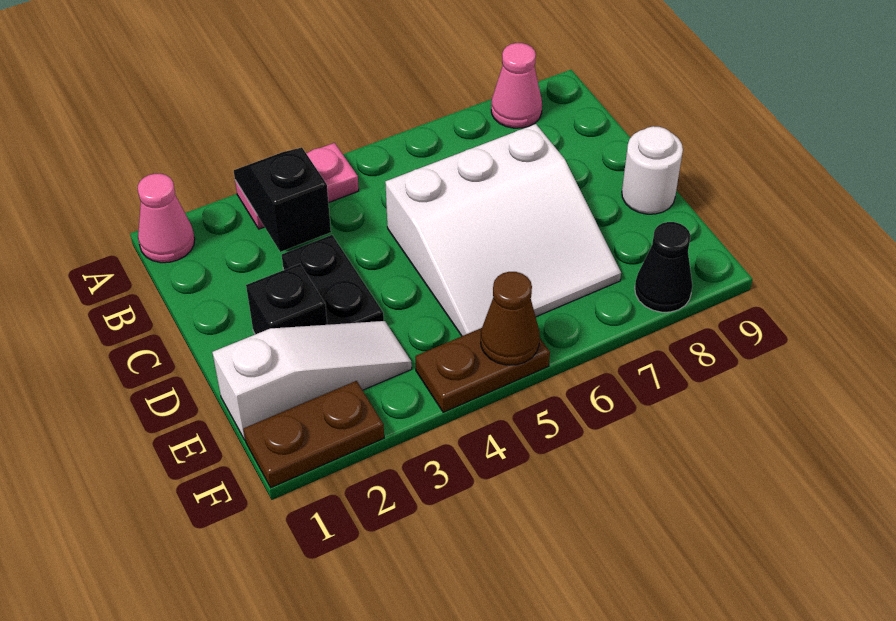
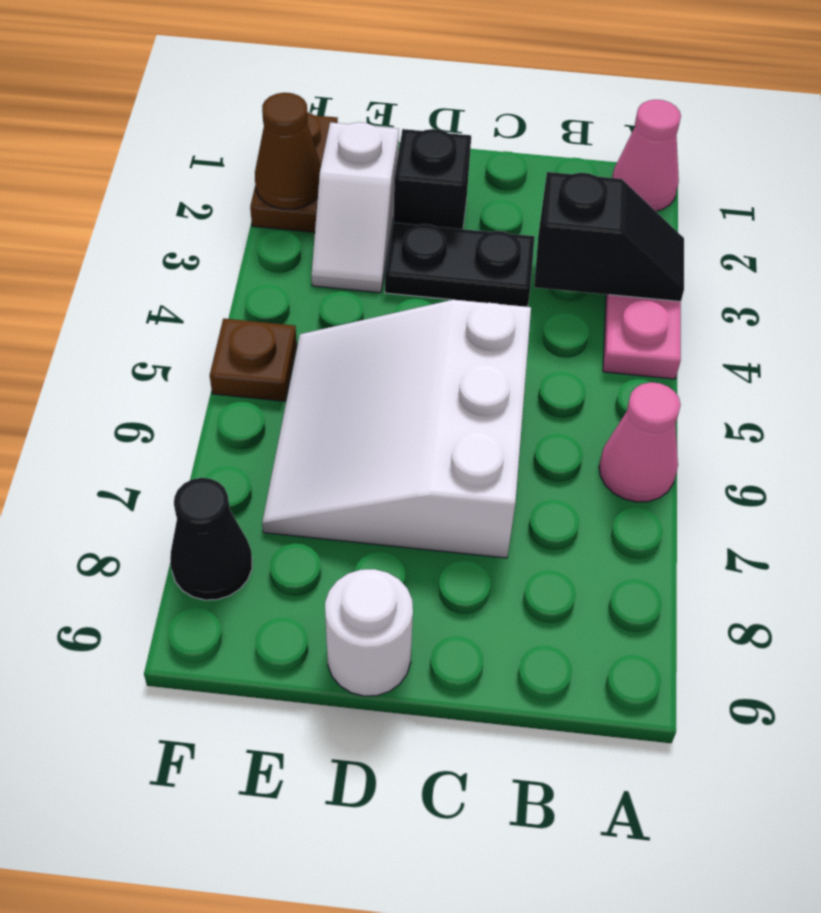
pink cone A8 level 1 -> pink cone A6 level 1
white slope E1:E3 level 1 top 1 -> white slope E2:E3 level 1 top 2
brown plate F4:F5 level 1 -> brown plate F5 level 1
brown cone F5 level 2 -> brown cone F2 level 2

